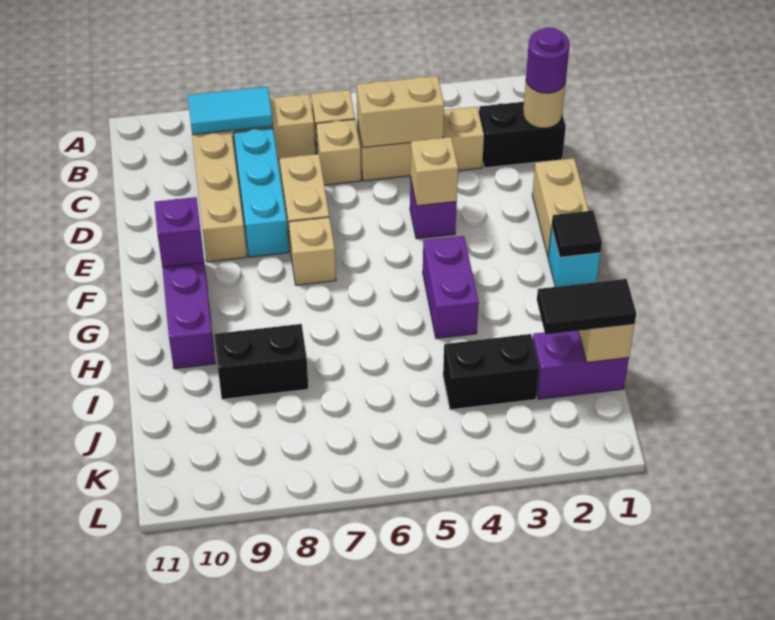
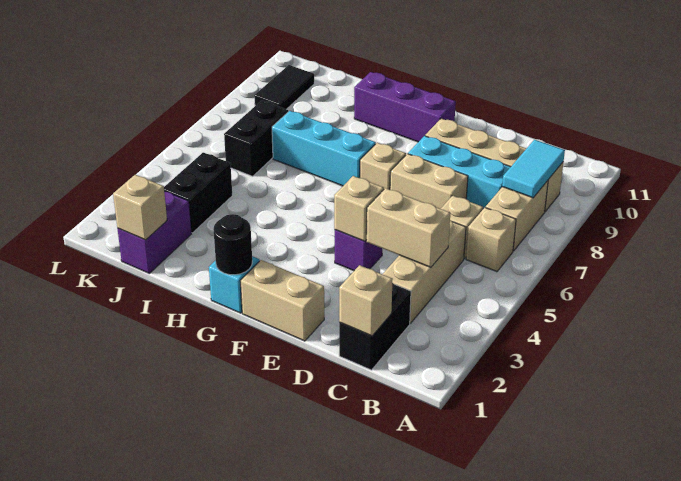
tan round brick C1 level 2 -> tan brick C1 level 2
purple round brick C1 level 3 -> none
tan brick C4:C5 level 2 -> tan brick C4:D4 level 2
purple brick F10 level 2 -> none
black tile G1 level 2 -> black round brick G1 level 2
purple brick G4:H4 level 1 -> none
none -> cyan brick G7:I7 level 1
black brick I8:I9 level 1 -> black brick J6:J7 level 1
black tile J1:J2 level 3 -> black tile K9:K10 level 1

